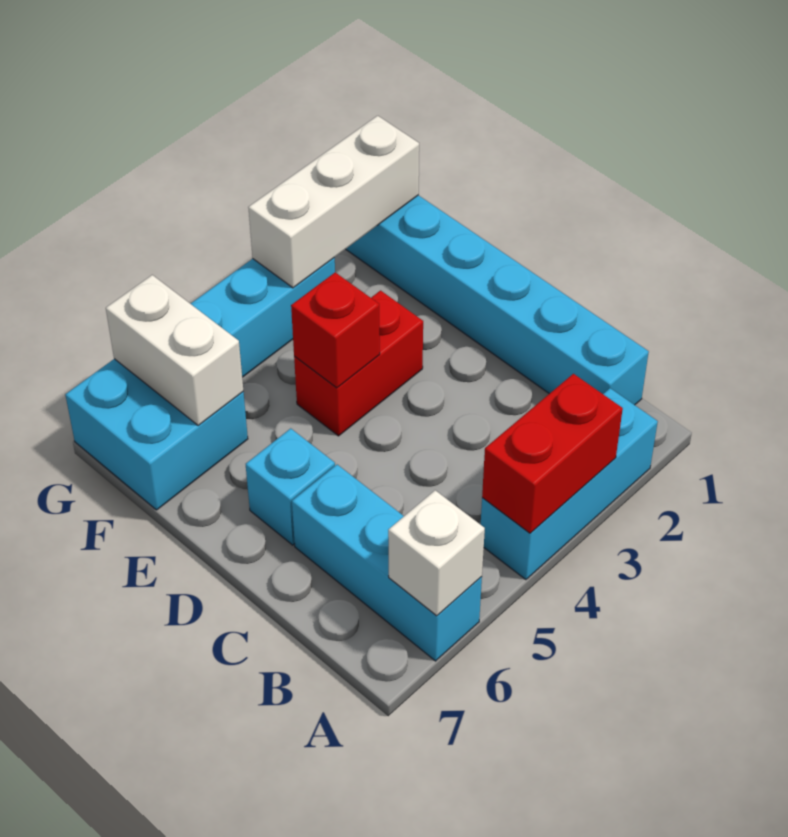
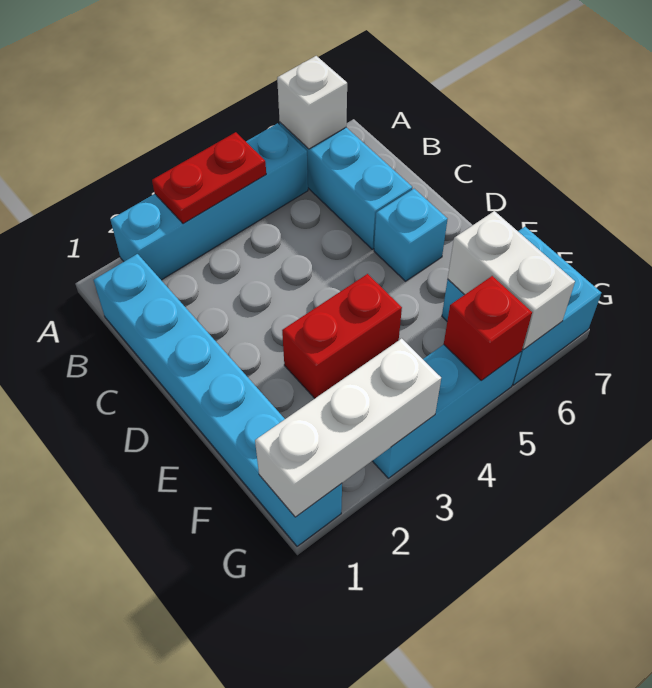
cyan brick A2:A4 level 1 -> cyan brick A2:A5 level 1
red brick A3:A4 level 2 -> red plate A3:A4 level 2
red brick E4 level 2 -> red brick G5 level 2

